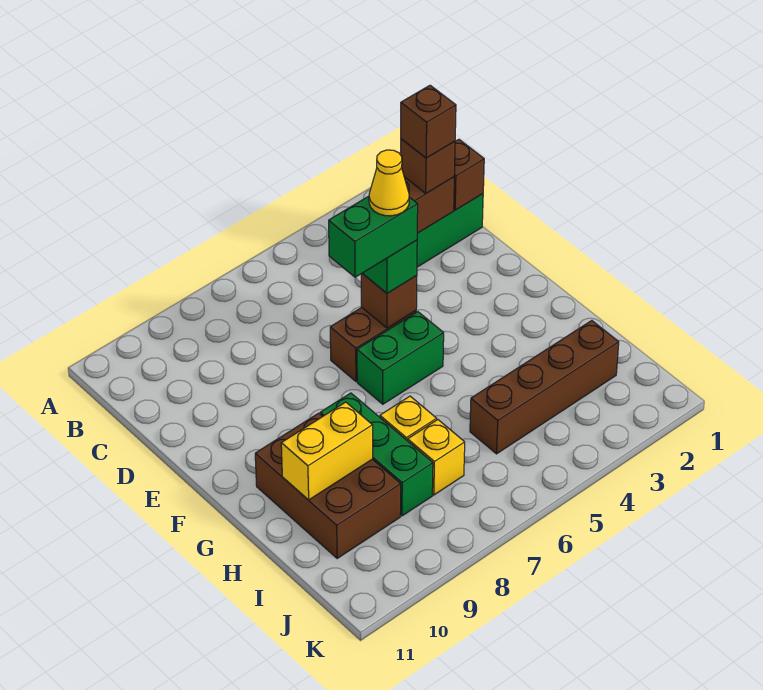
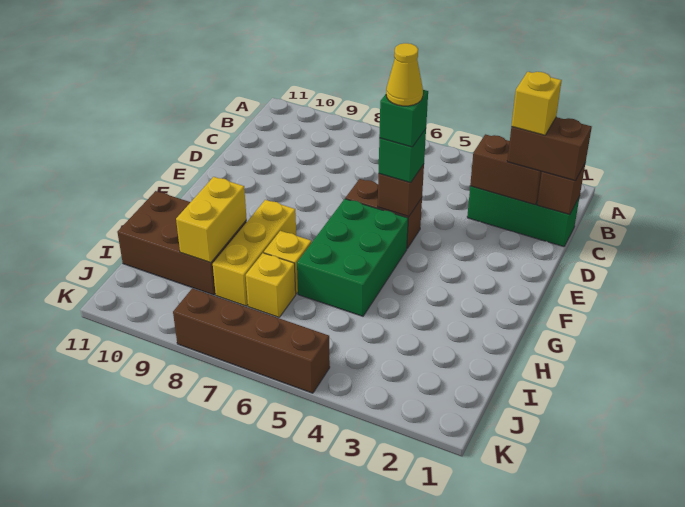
brown brick C2 level 3 -> brown brick C1:C2 level 3
brown brick C2 level 4 -> yellow brick C2 level 4
green brick E5:E6 level 4 -> green brick E5 level 4
green brick F5:F6 level 1 -> green brick F5:H6 level 1
green brick G8:I8 level 1 -> yellow brick G8:I8 level 1
brown brick G9:I10 level 1 -> brown brick H9:I11 level 1
yellow brick H9:H10 level 2 -> yellow brick H9:I9 level 2
brown brick I2:I5 level 1 -> brown brick K5:K8 level 1

